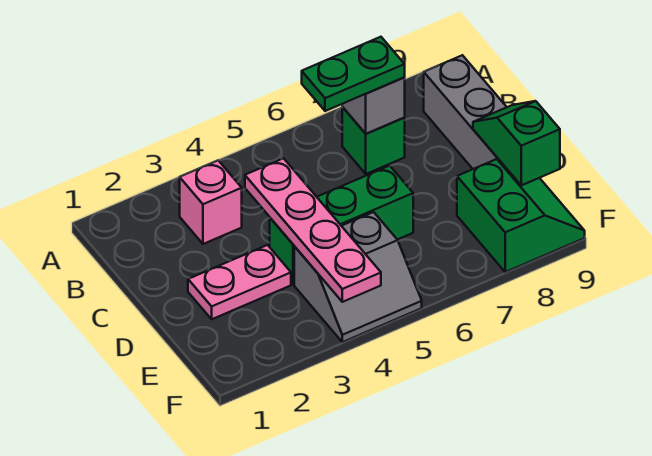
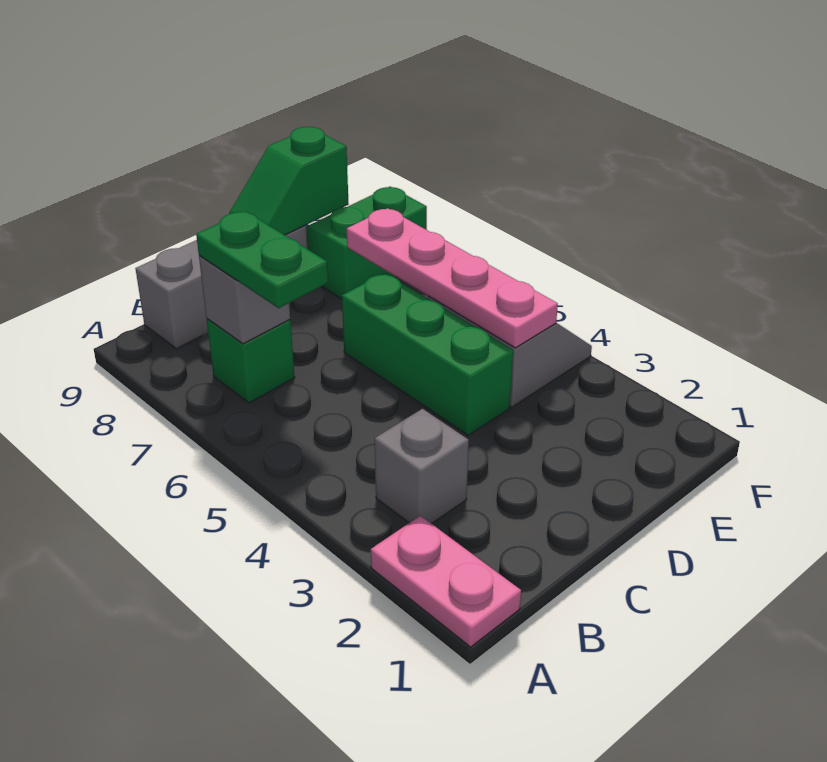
pink brick B3 level 1 -> grey brick B3 level 1
pink plate C4:F4 level 2 -> pink plate E4:E7 level 2
pink plate D2:D3 level 1 -> pink plate A1:A2 level 1

